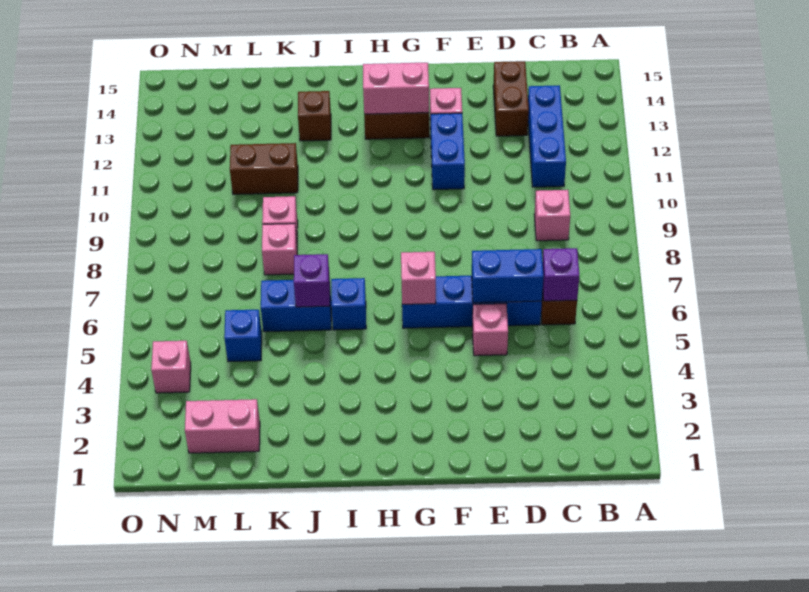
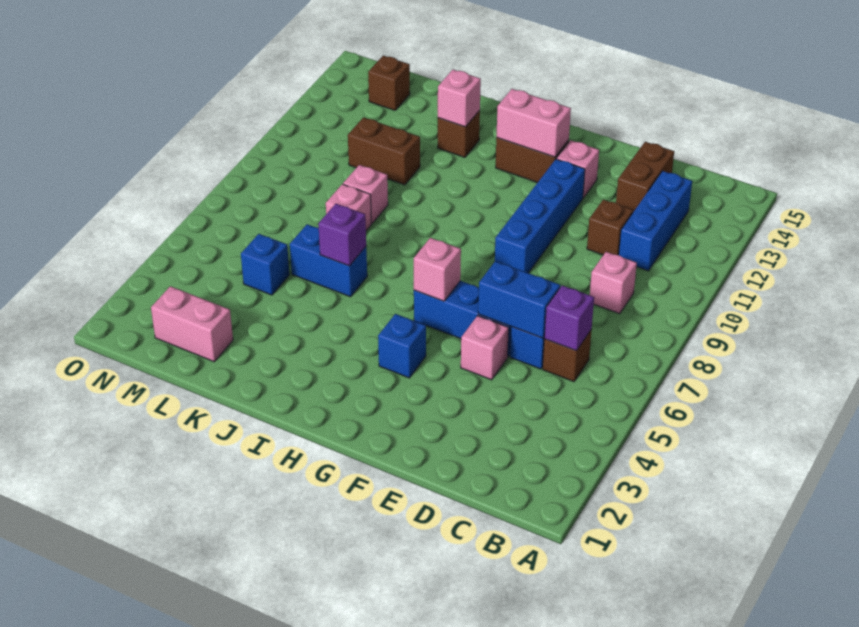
none -> brown brick D11 level 1
blue brick F11:F12 level 1 -> blue brick F9:F12 level 1
blue brick I6 level 1 -> blue brick G4 level 1
none -> brown brick M14 level 1
pink brick N4 level 1 -> pink brick J13 level 2

